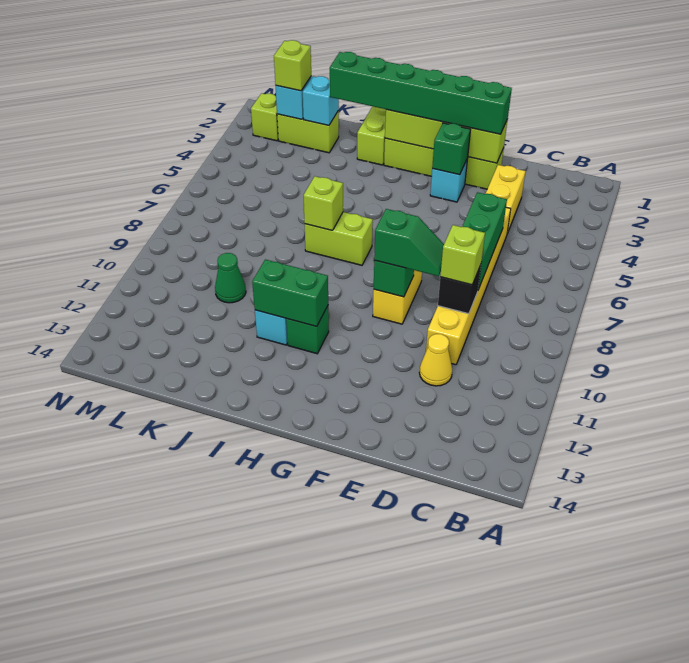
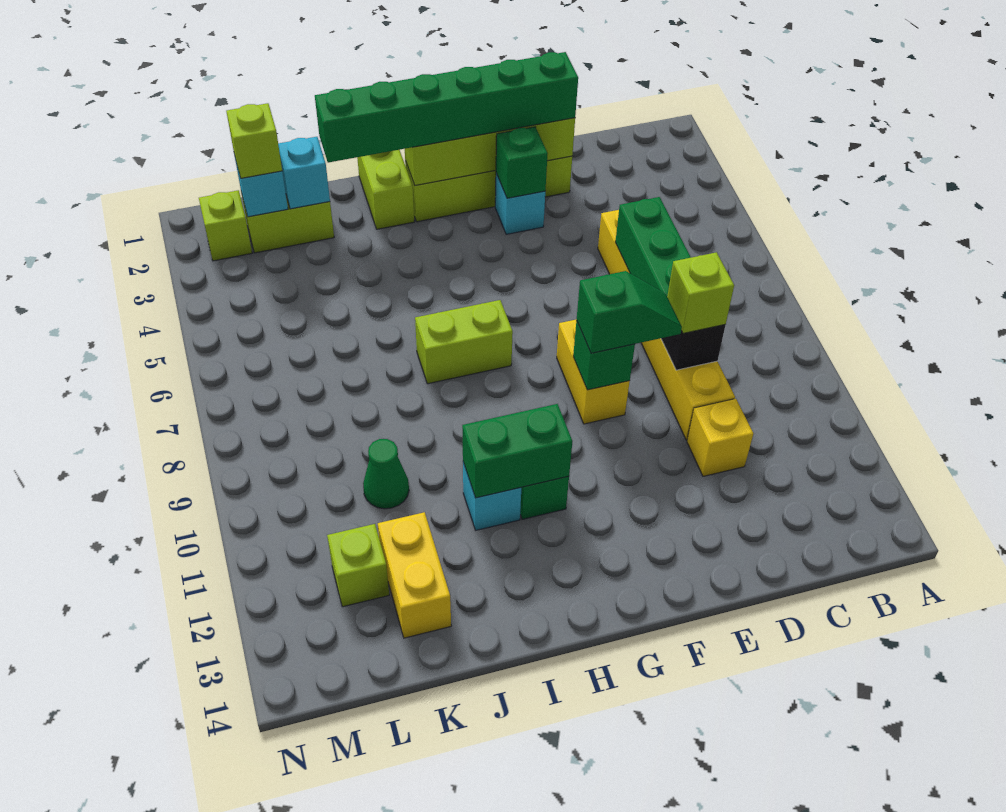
yellow brick D3:D4 level 1 -> yellow brick K12:K13 level 1
yellow cone D11 level 1 -> yellow brick D11 level 1
lime brick I7 level 2 -> lime brick L12 level 1

